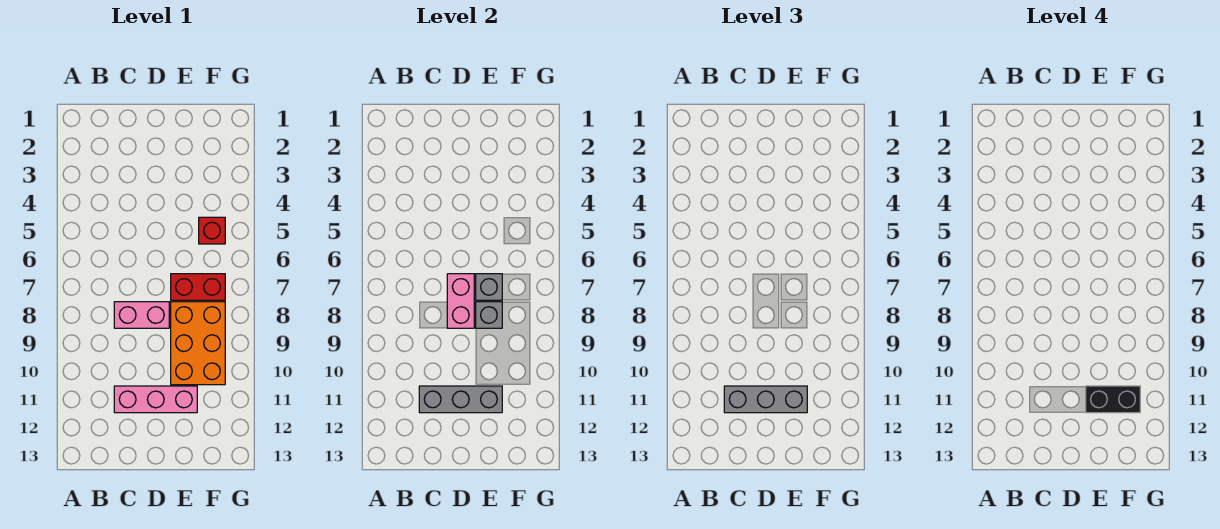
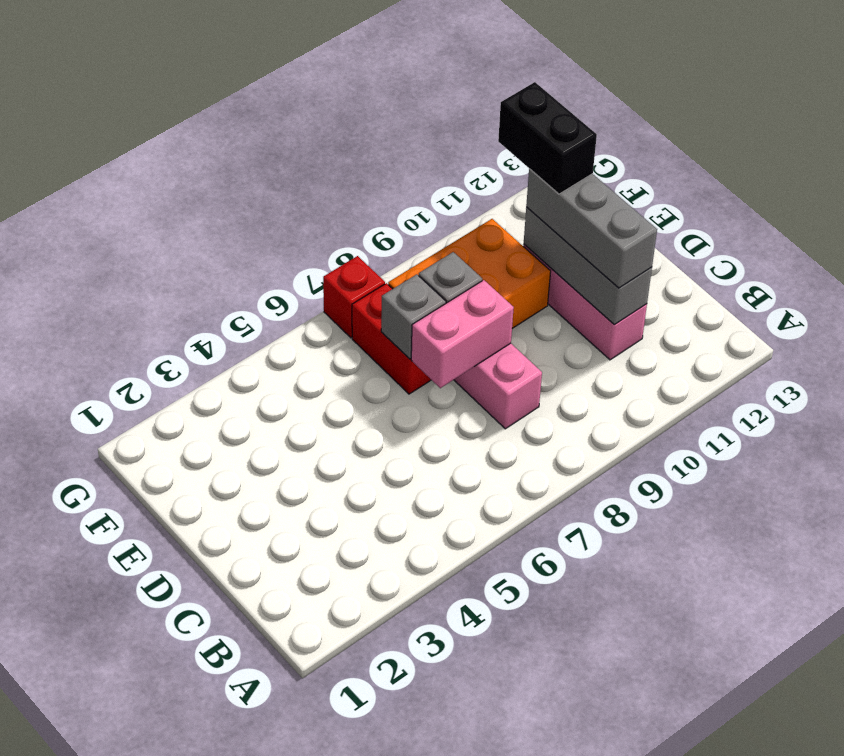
red brick F5 level 1 -> red brick G7 level 1

